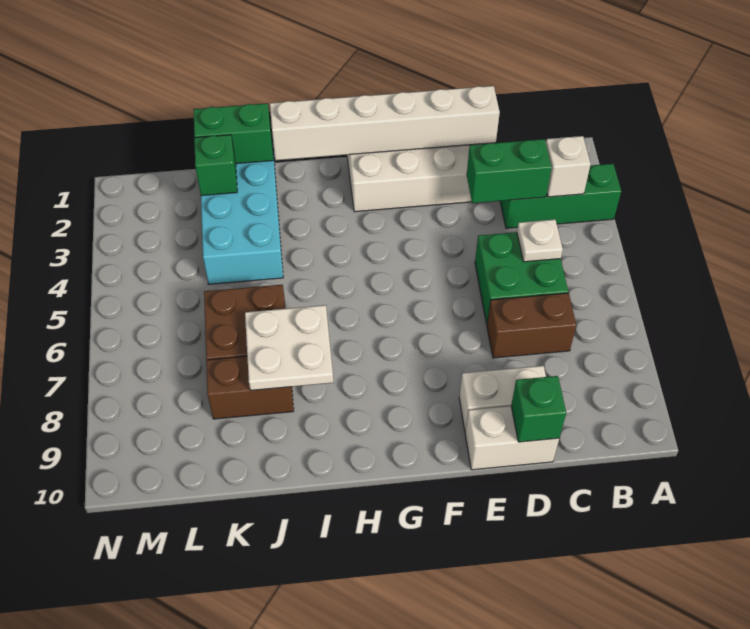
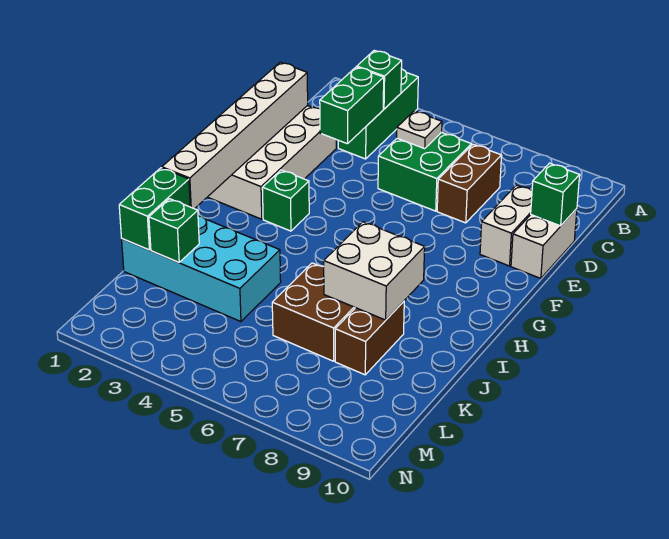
white brick B3 level 2 -> green brick B3 level 2
none -> green brick G3 level 1
white plate I7:J8 level 2 -> white brick I7:J8 level 2

